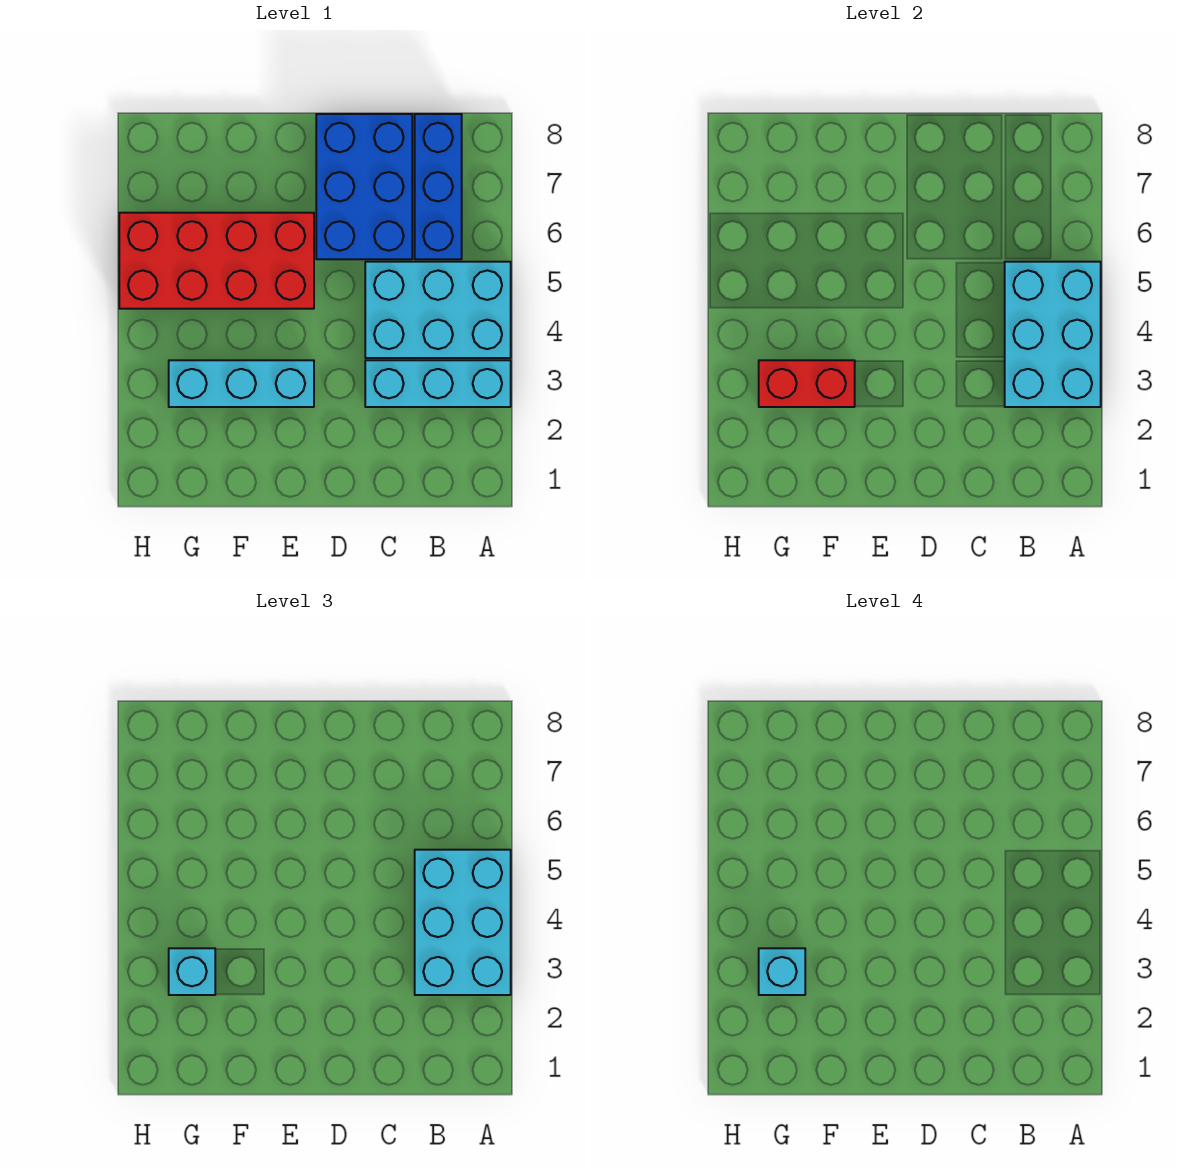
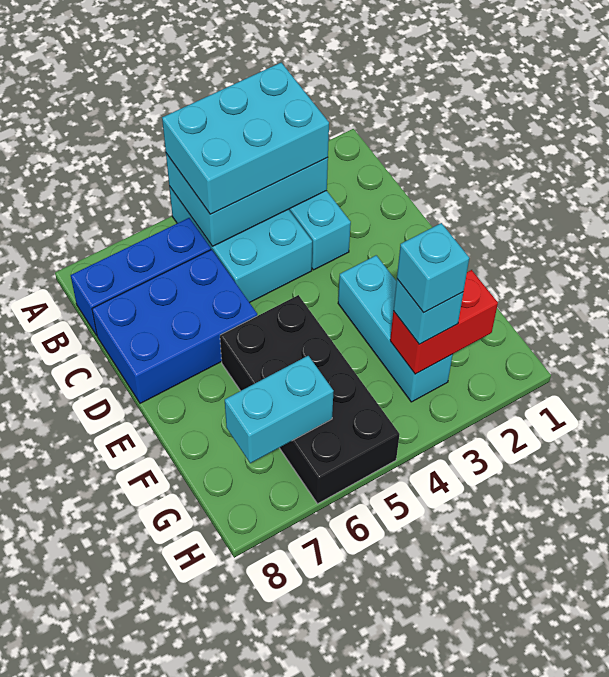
red brick E5:H6 level 1 -> black brick E5:H6 level 1
red brick F3:G3 level 2 -> red brick G2:G3 level 2
none -> cyan brick G6:G7 level 2

